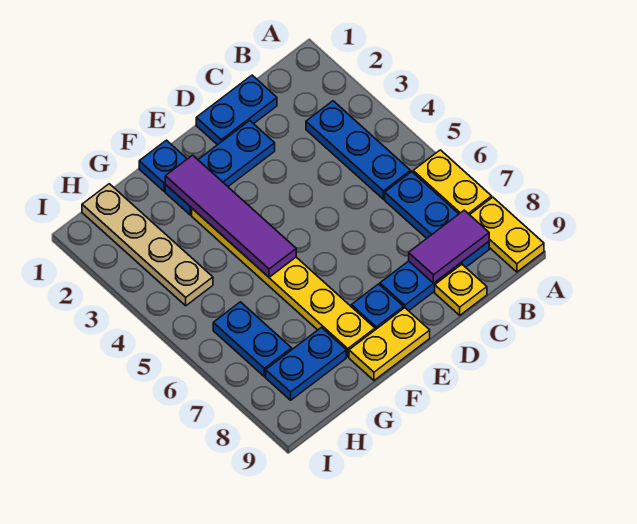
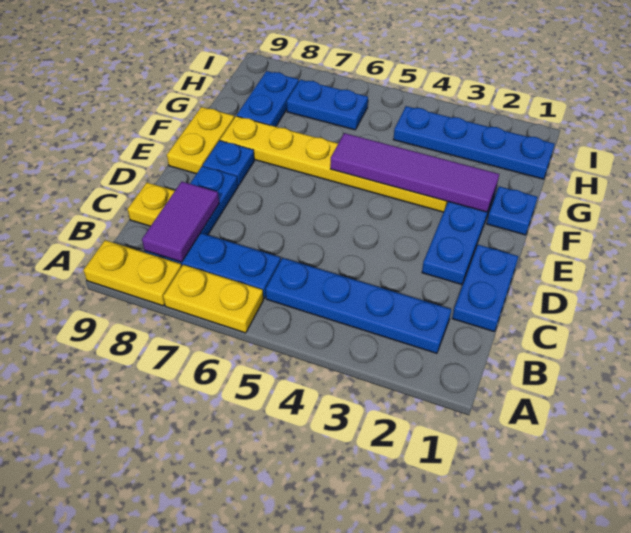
blue plate B3:B5 level 1 -> blue plate B2:B5 level 1
tan plate H1:H4 level 1 -> blue plate H1:H4 level 1

